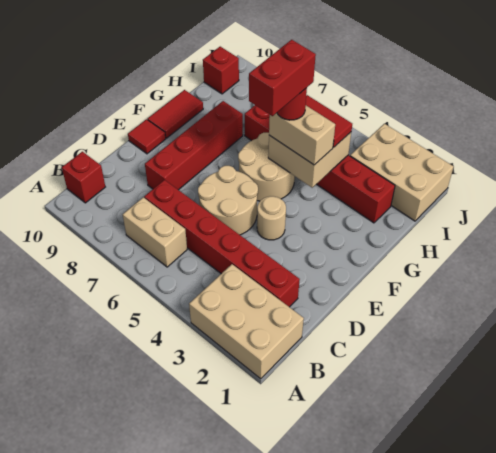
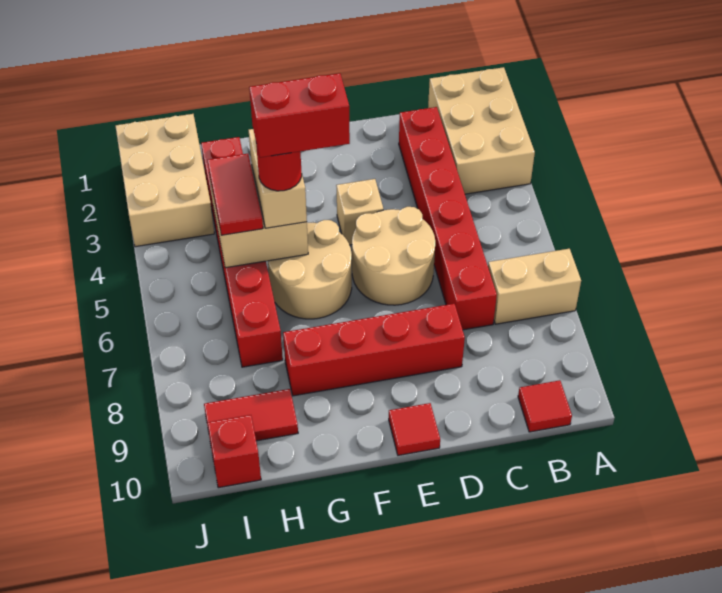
tan brick B6:B7 level 1 -> tan brick A7:B7 level 1
red brick B10 level 1 -> red tile B10 level 1
tan round brick E4 level 1 -> tan brick E4 level 1
red tile F10:G10 level 1 -> red tile H9:I9 level 1

